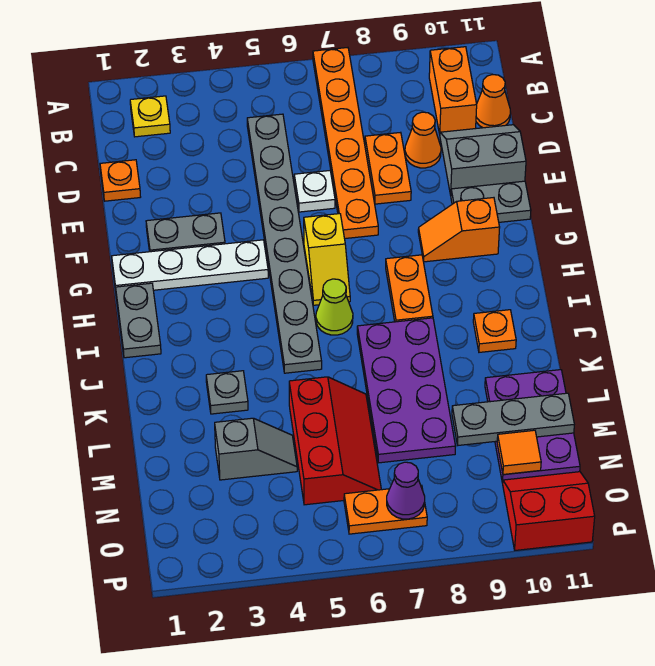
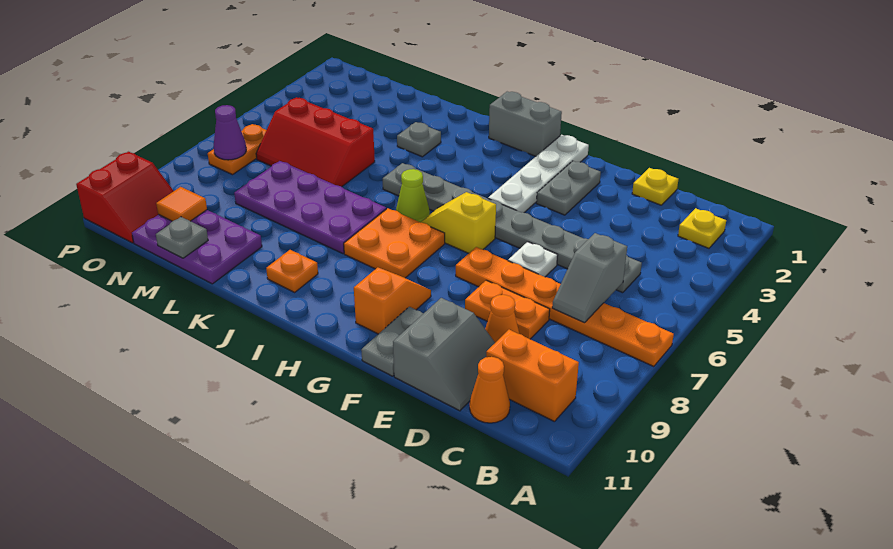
orange plate D1 level 1 -> yellow plate D1 level 1
grey plate H1:I1 level 1 -> grey brick H1:I1 level 1
orange plate H8:I8 level 1 -> orange plate H7:I8 level 1
grey slope M3:M4 level 1 top 3 -> grey slope C6:C7 level 2 top 6
grey plate M9:M11 level 2 -> grey plate M11 level 2

